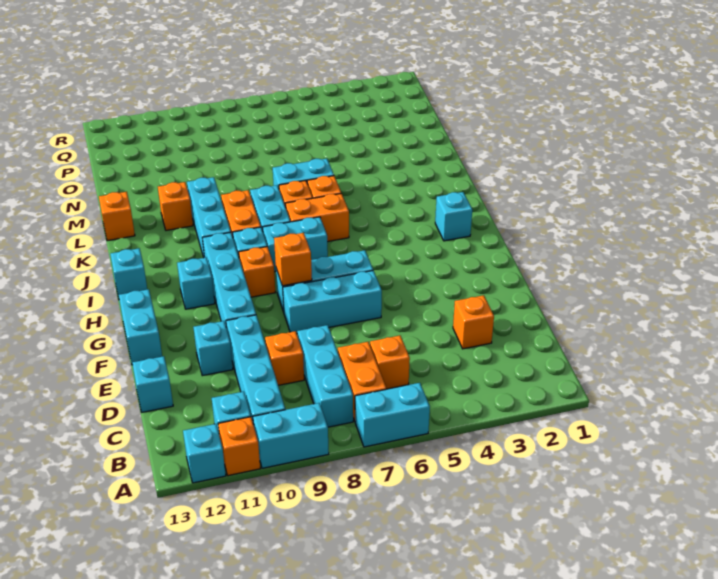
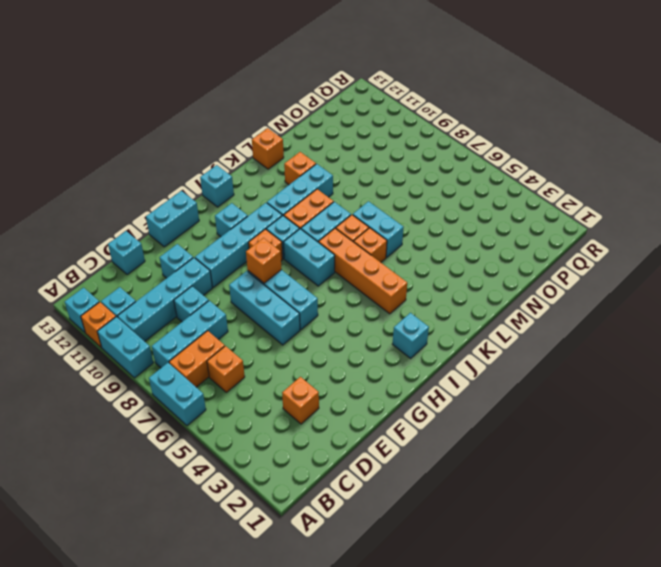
orange brick D9 level 1 -> cyan brick D9 level 1
orange brick J6:J7 level 1 -> orange brick J4:J7 level 1

